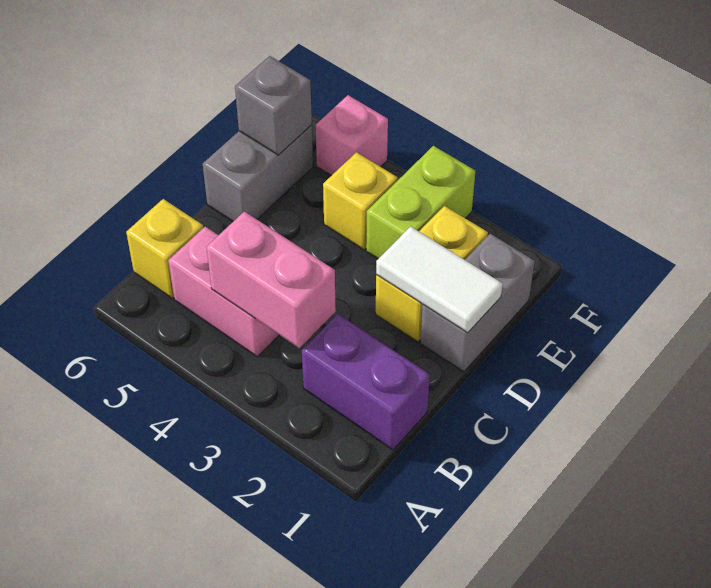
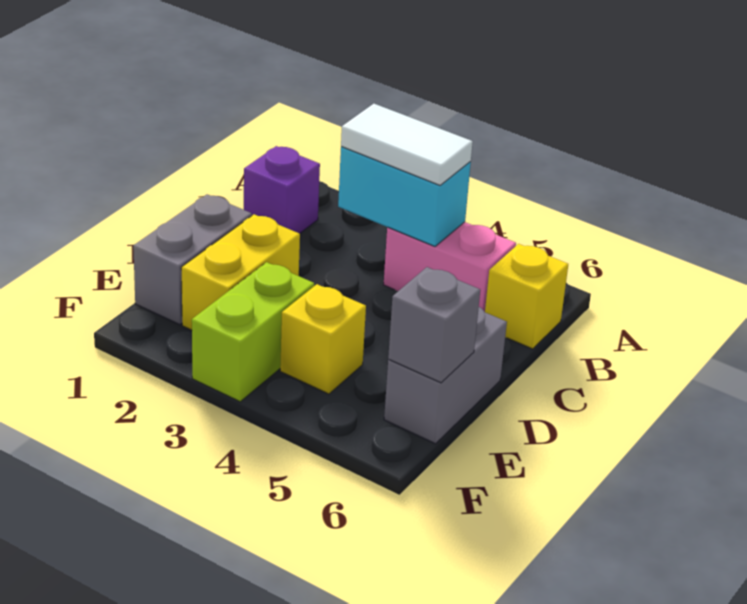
purple brick B1:B2 level 1 -> purple brick B1 level 1
pink brick B3:B4 level 2 -> cyan brick B3:B4 level 2
white tile D1:D2 level 2 -> white tile B3:B4 level 3
pink brick F5 level 1 -> none

